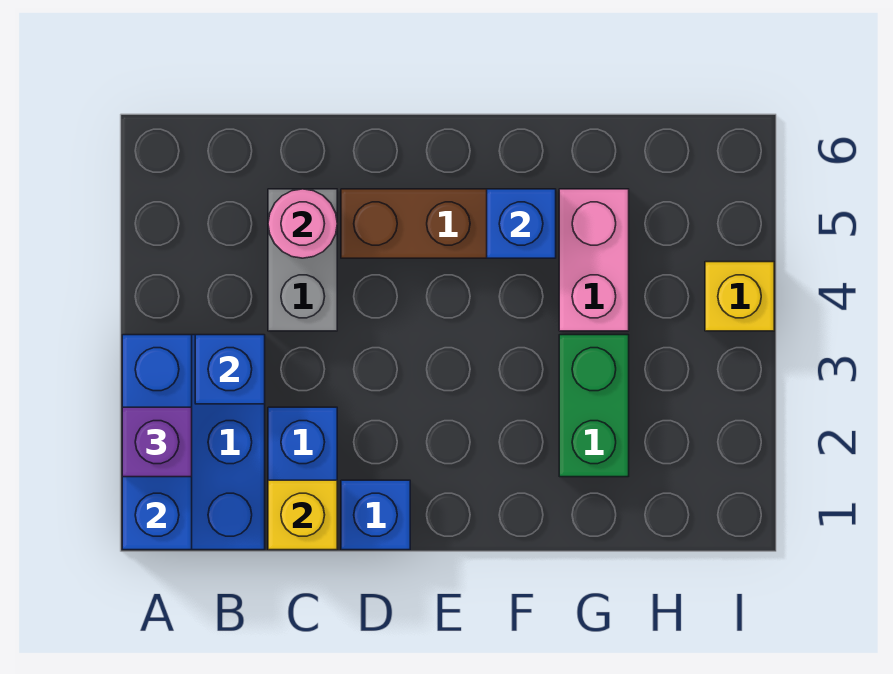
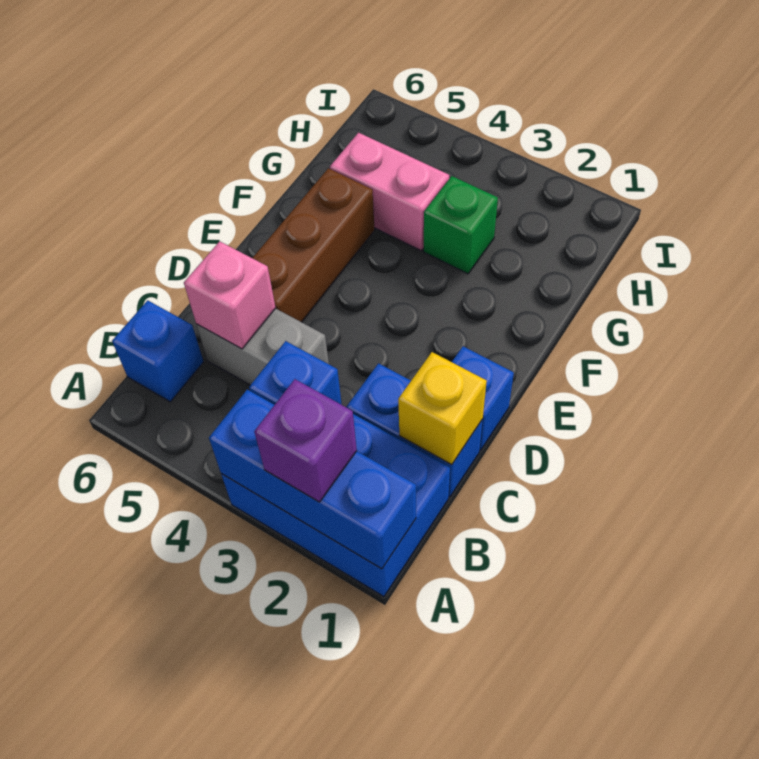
pink round brick C5 level 2 -> pink brick C5 level 2
blue brick F5 level 2 -> blue brick B6 level 1
green brick G2:G3 level 1 -> green brick G3 level 1
yellow brick I4 level 1 -> none

